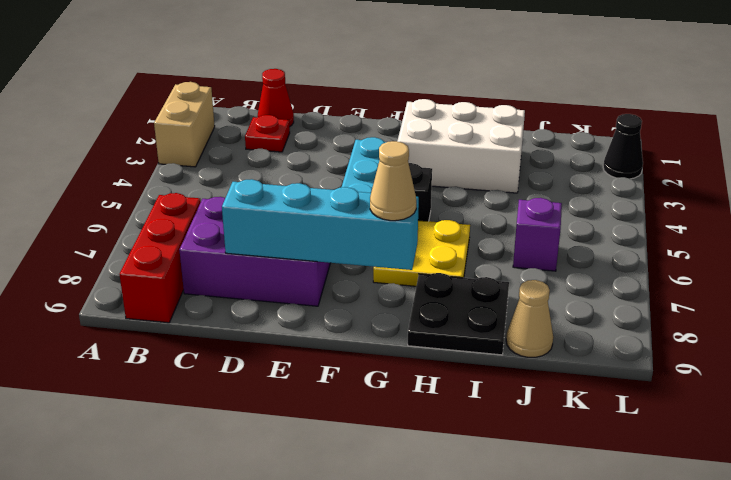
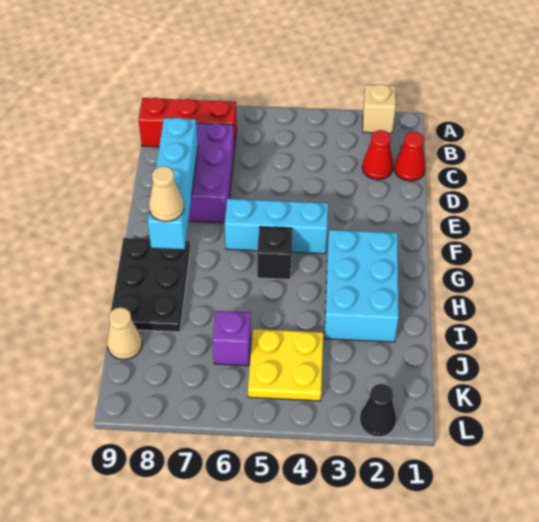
tan brick A2:A3 level 1 -> tan brick A2 level 1
red plate C2 level 1 -> red cone C2 level 1
white brick G2:I3 level 1 -> cyan brick G2:I3 level 1
yellow plate G6:H7 level 1 -> yellow plate J4:K5 level 1
black plate H8:I9 level 1 -> black plate G8:I9 level 1

